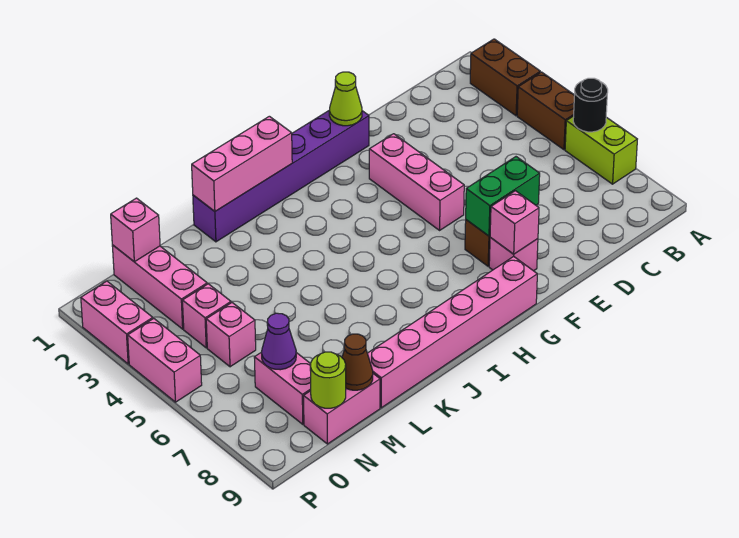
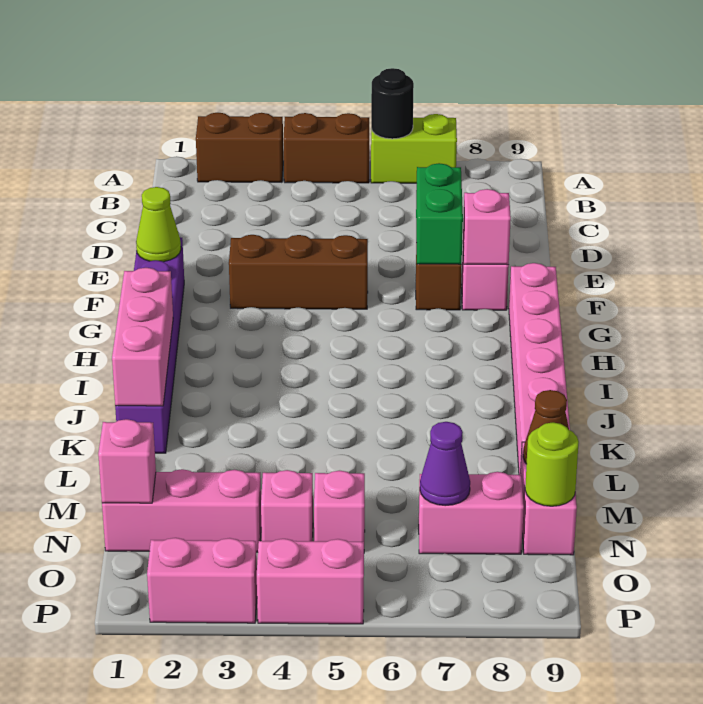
pink brick F3:F5 level 1 -> brown brick F3:F5 level 1

